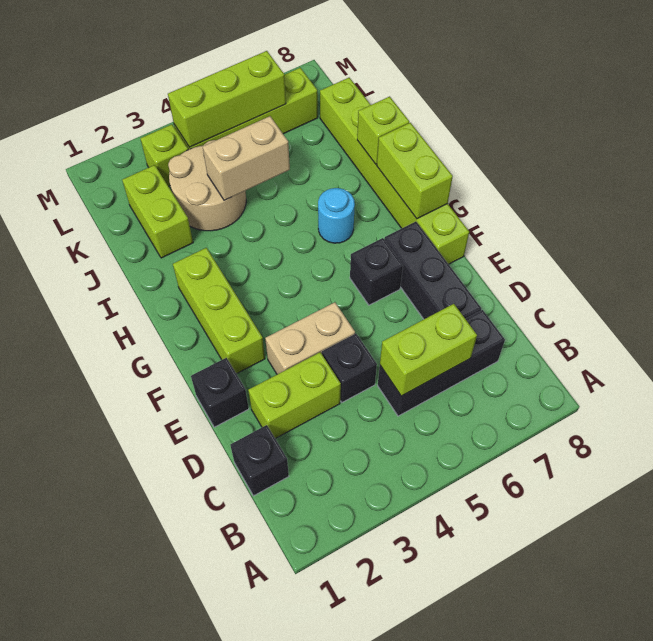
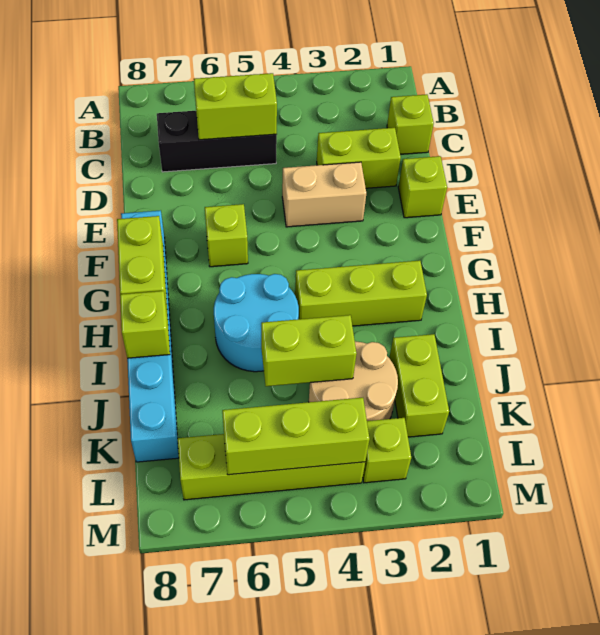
black brick C1 level 1 -> lime brick C1 level 1
black brick D4 level 1 -> none
black brick D7:F7 level 1 -> none
black brick E1 level 1 -> lime brick E1 level 1
lime brick F2:H2 level 1 -> lime brick H2:H4 level 1
black brick F6 level 1 -> lime brick F6 level 1
lime brick F8:K8 level 1 -> cyan brick F8:K8 level 1
cyan round brick H6 level 1 -> cyan round brick H5:I6 level 1
tan brick J4:J5 level 2 -> lime brick J4:J5 level 2

